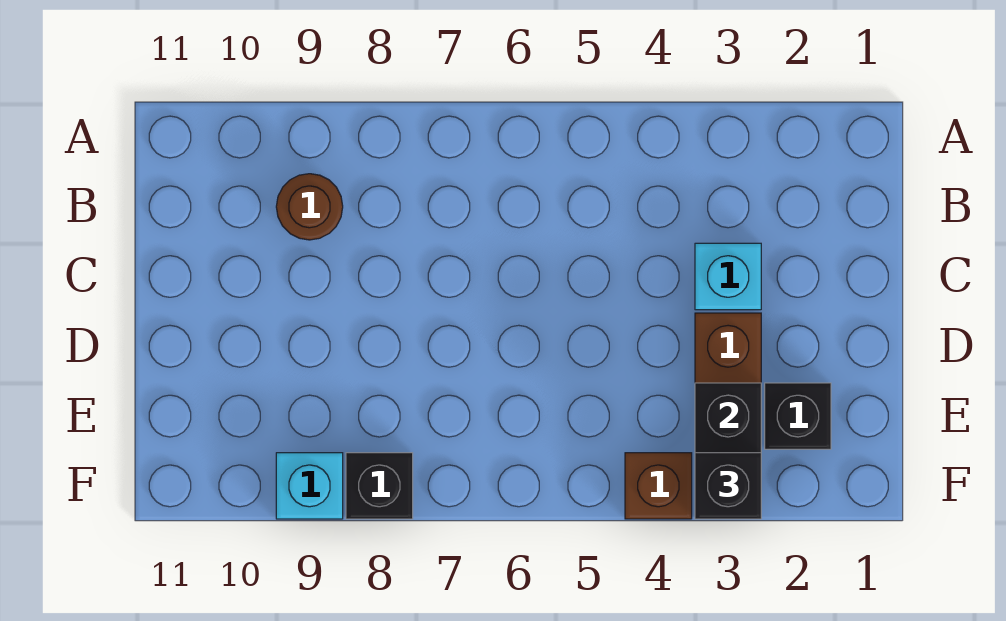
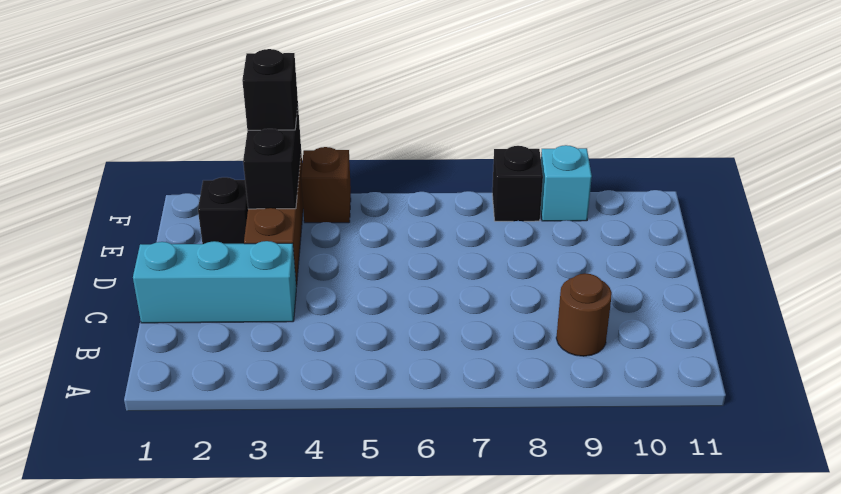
cyan brick C3 level 1 -> cyan brick C1:C3 level 1

